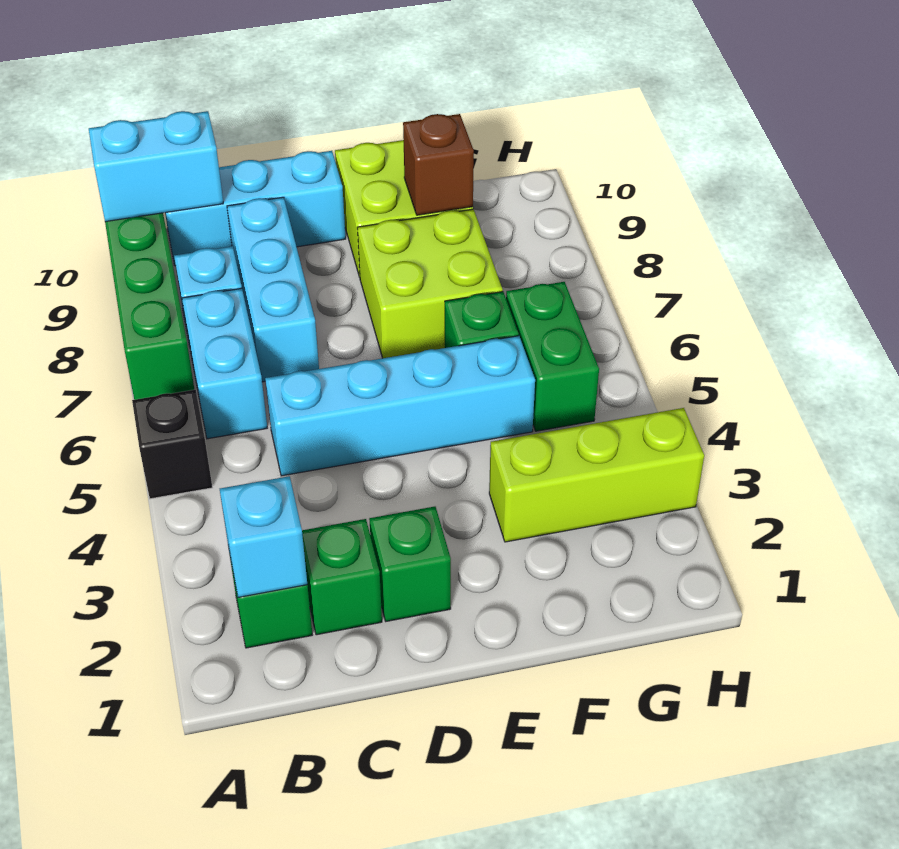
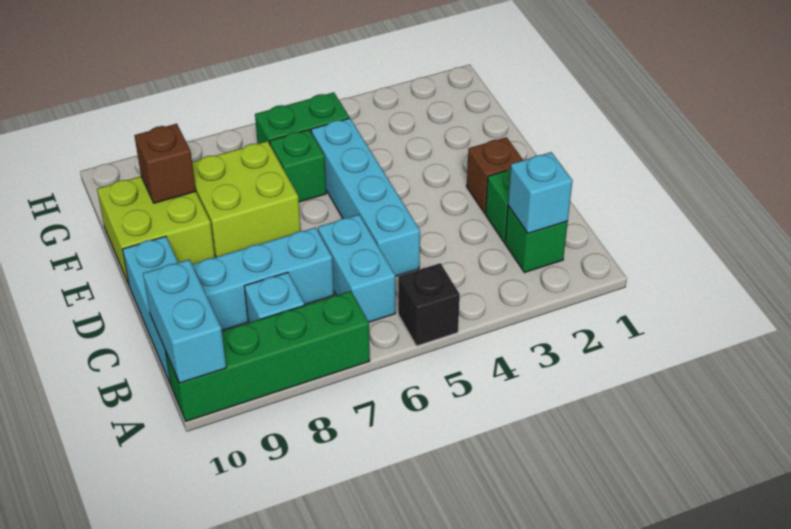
cyan brick B6:B7 level 1 -> cyan brick B6:C6 level 1
green brick D2 level 1 -> brown brick D2 level 1
lime brick F3:H3 level 1 -> none

